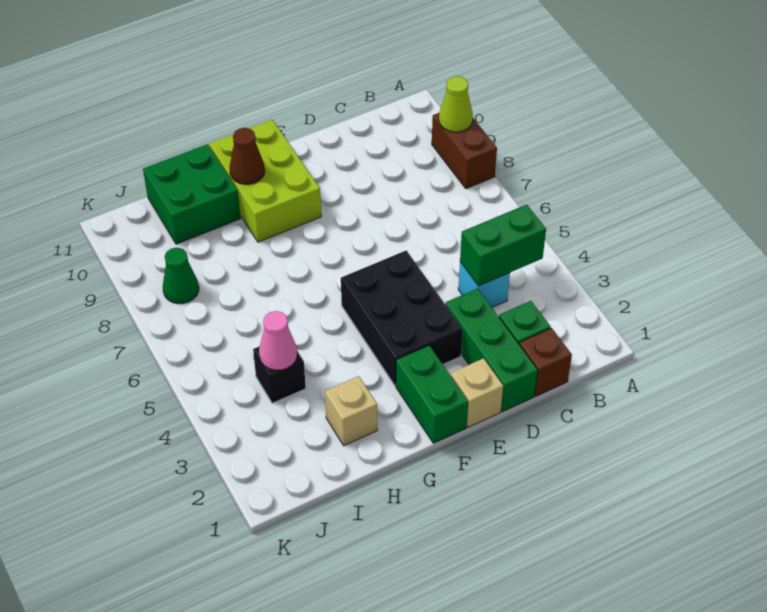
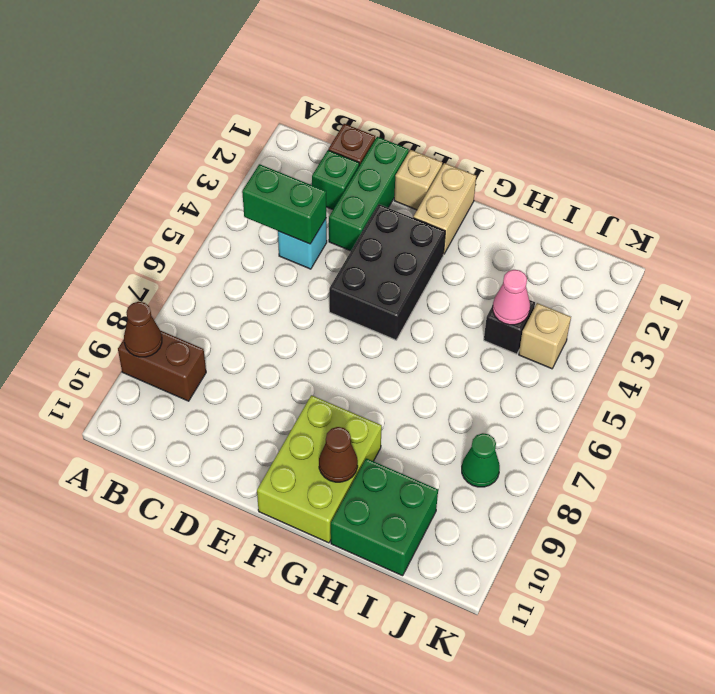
brown brick A8:A9 level 1 -> brown brick A9:B9 level 1
lime cone A9 level 2 -> brown cone A9 level 2
green brick F1:F2 level 1 -> tan brick F1:F2 level 1
tan brick H2 level 1 -> tan brick J4 level 1

